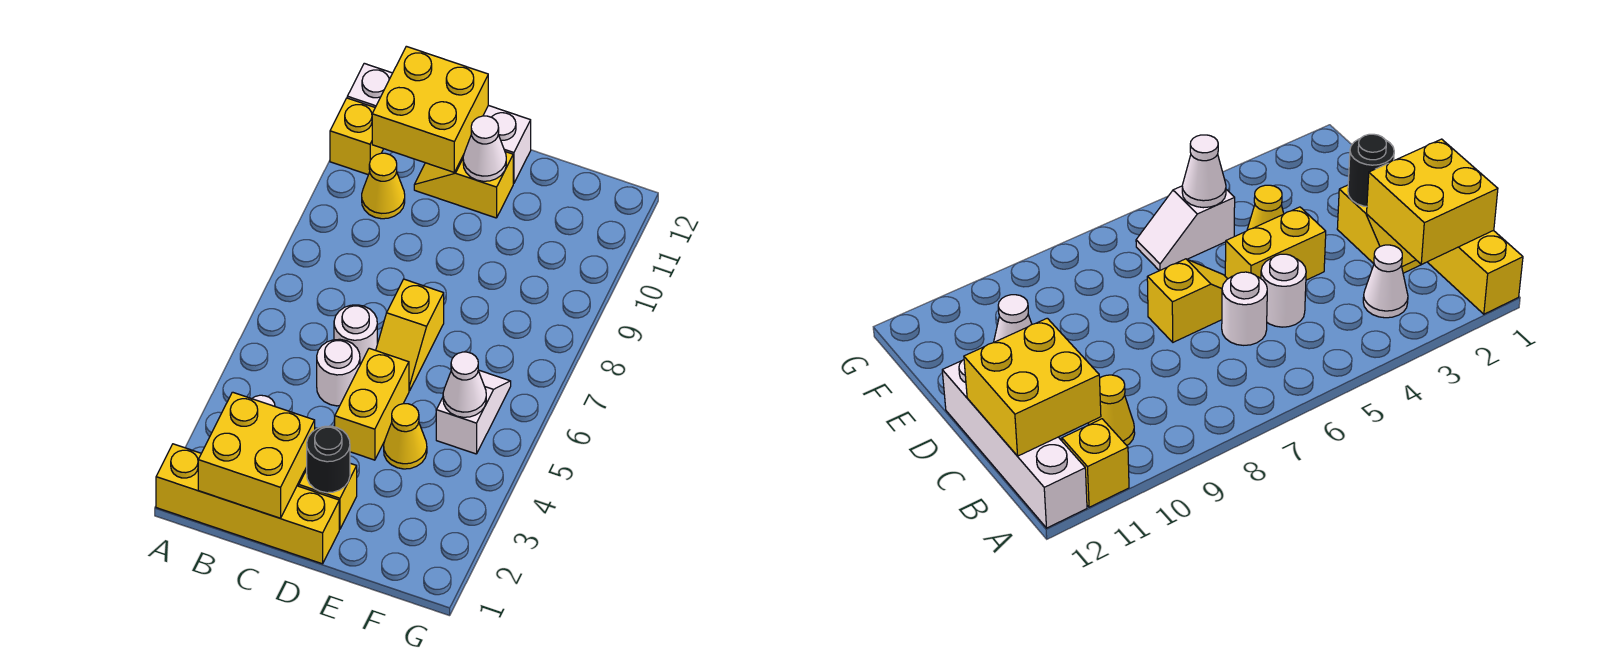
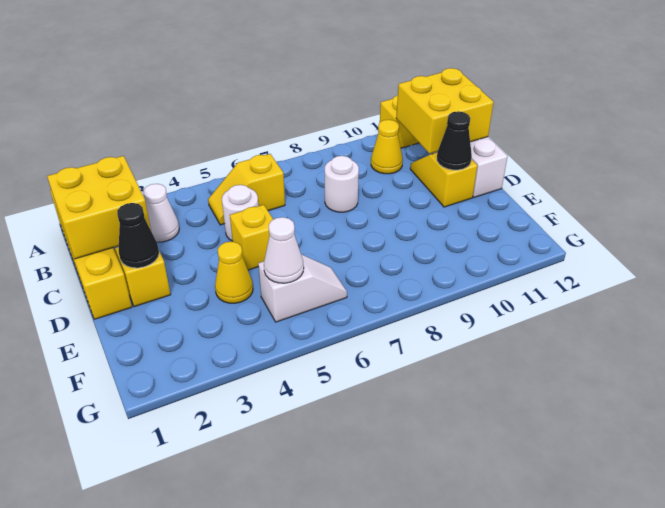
white round brick C6 level 1 -> white round brick C8 level 1
black round brick D2 level 2 -> black cone D2 level 2
yellow brick D4:D5 level 1 -> yellow brick D5 level 1
yellow slope D6:D7 level 1 top 7 -> yellow slope B5:B6 level 1 top 6
white cone D11 level 2 -> black cone D11 level 2

